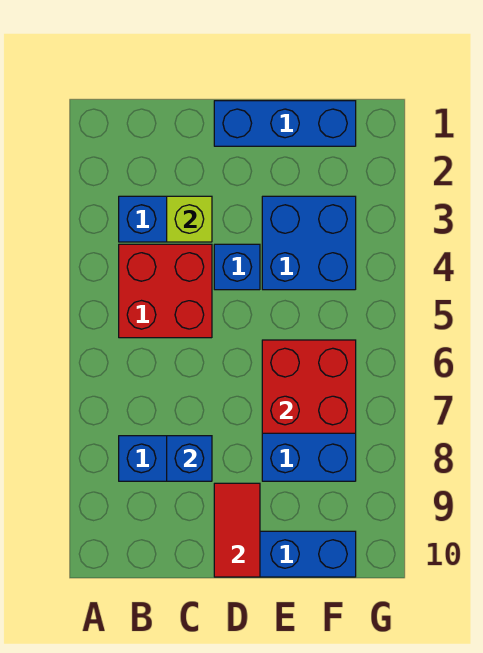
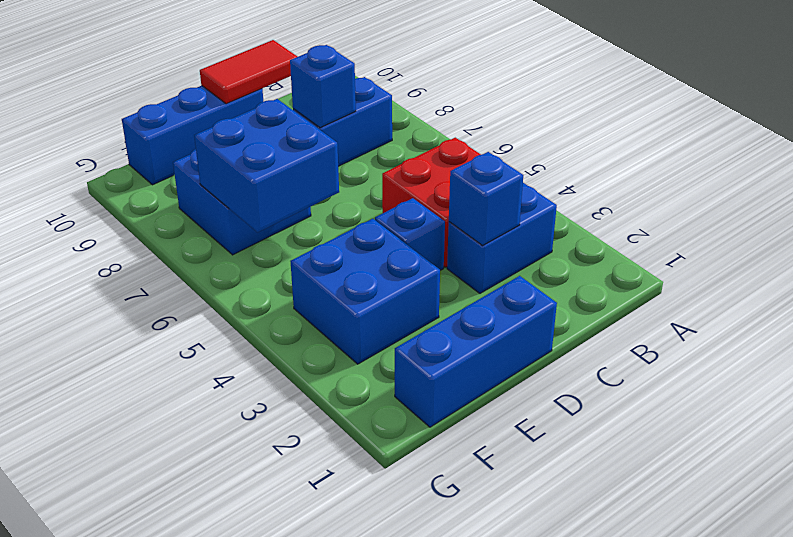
lime brick C3 level 2 -> blue brick C3 level 2
red tile D9:D10 level 2 -> red tile C10:D10 level 2
red brick E6:F7 level 2 -> blue brick E6:F7 level 2

